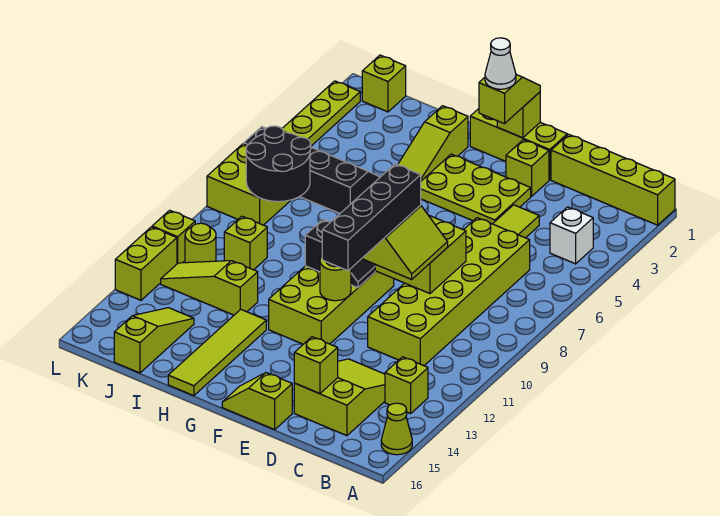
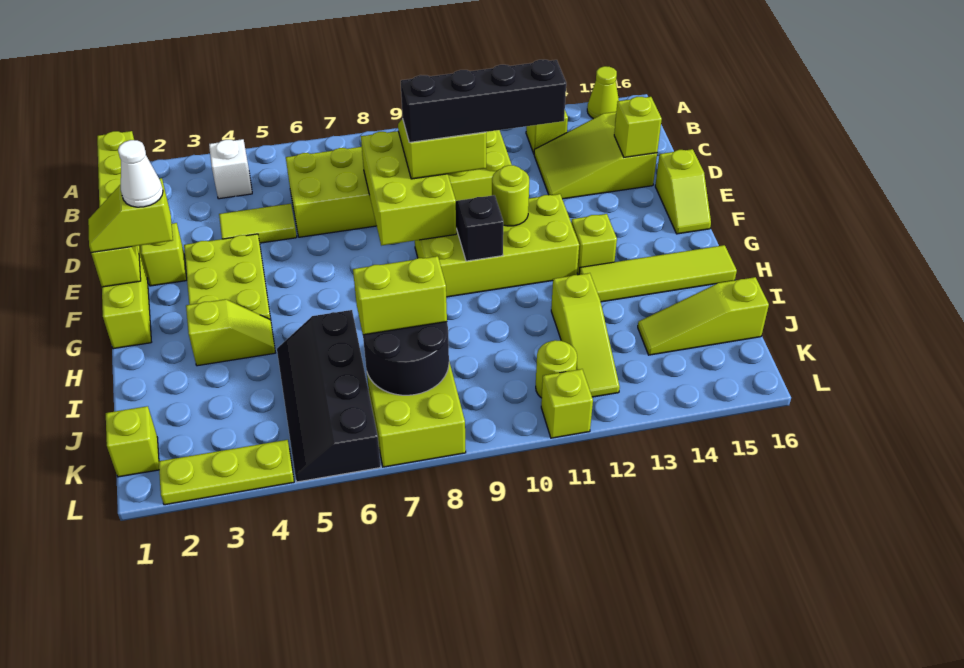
lime slope H2:H4 level 1 top 2 -> lime slope H3:H4 level 1 top 3
lime brick J10 level 1 -> lime brick G13 level 1
lime brick L12:L13 level 1 -> lime brick J7:J8 level 3

